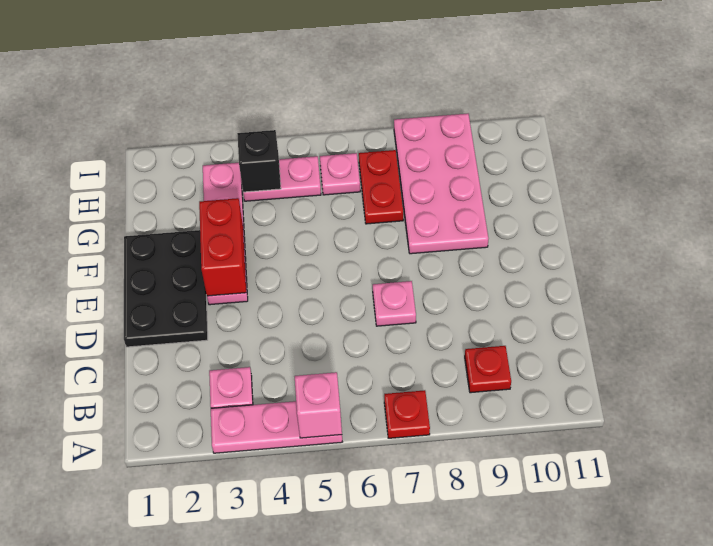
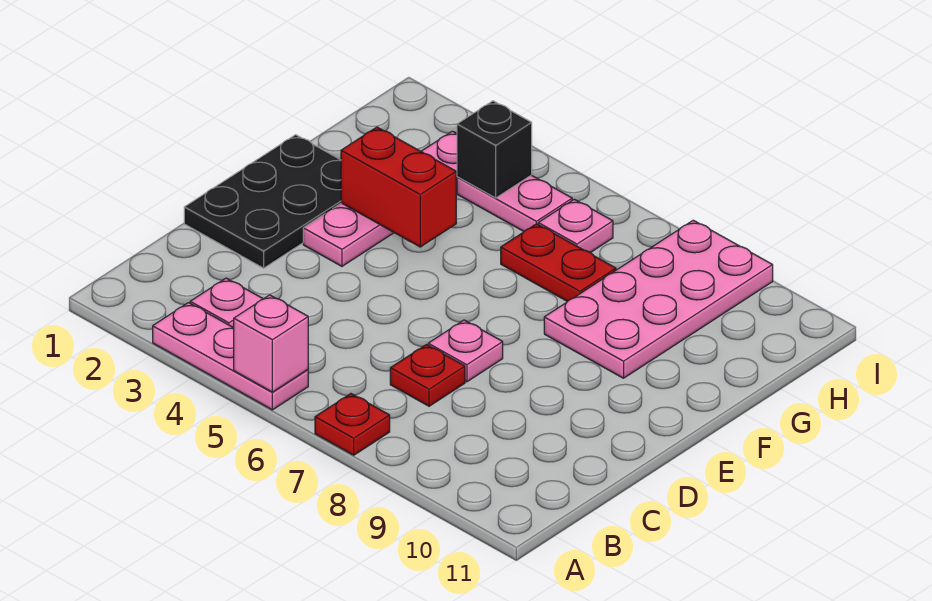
red plate B9 level 1 -> red plate C7 level 1
red brick E3:F3 level 2 -> red brick F3:F4 level 2
red plate G7:H7 level 1 -> red plate G6:G7 level 1

